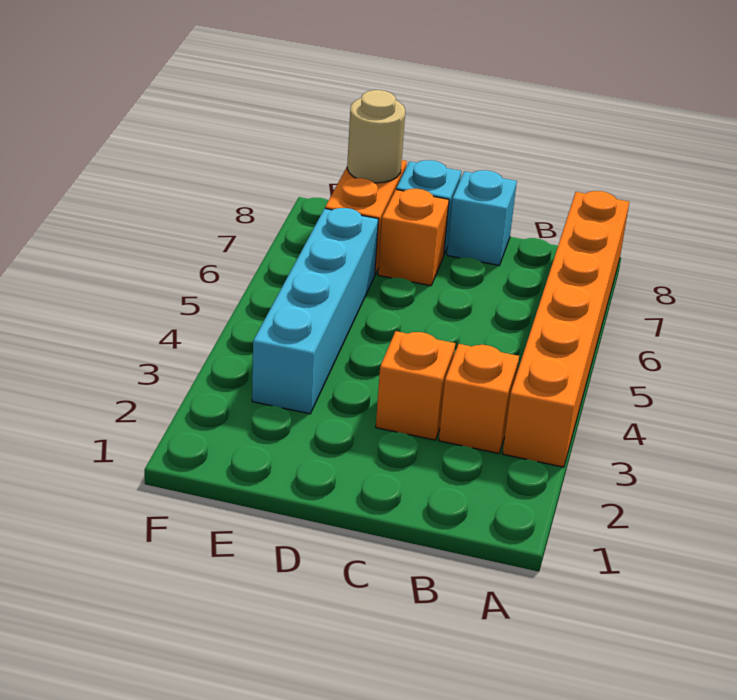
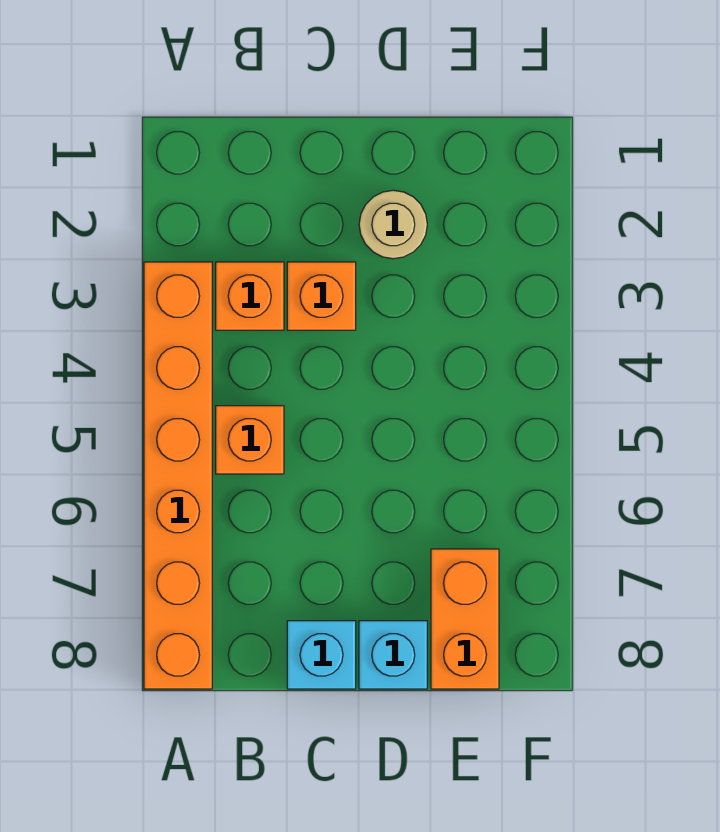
orange brick D7 level 1 -> orange brick B5 level 1
cyan brick E3:E6 level 1 -> none
tan round brick E8 level 2 -> tan round brick D2 level 1

